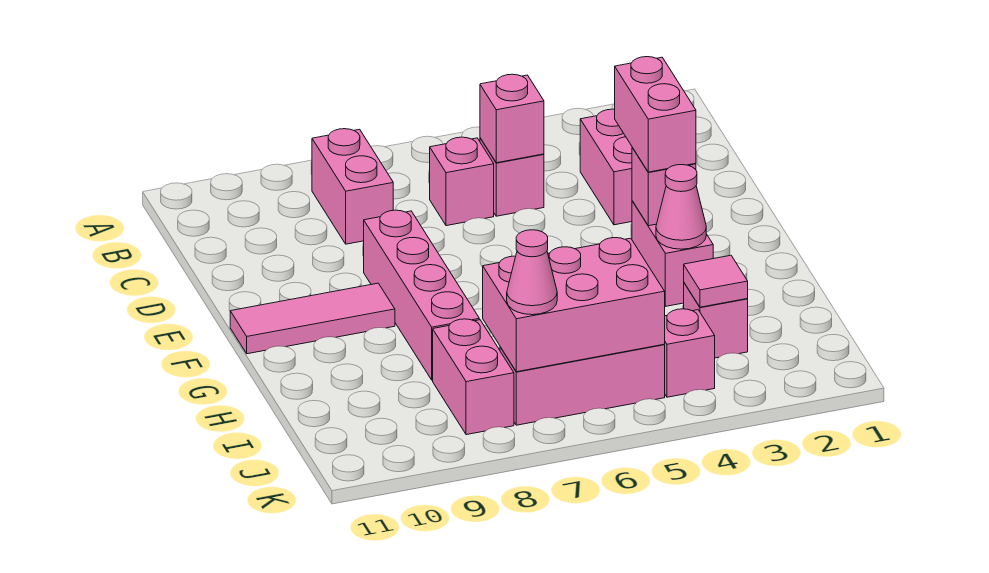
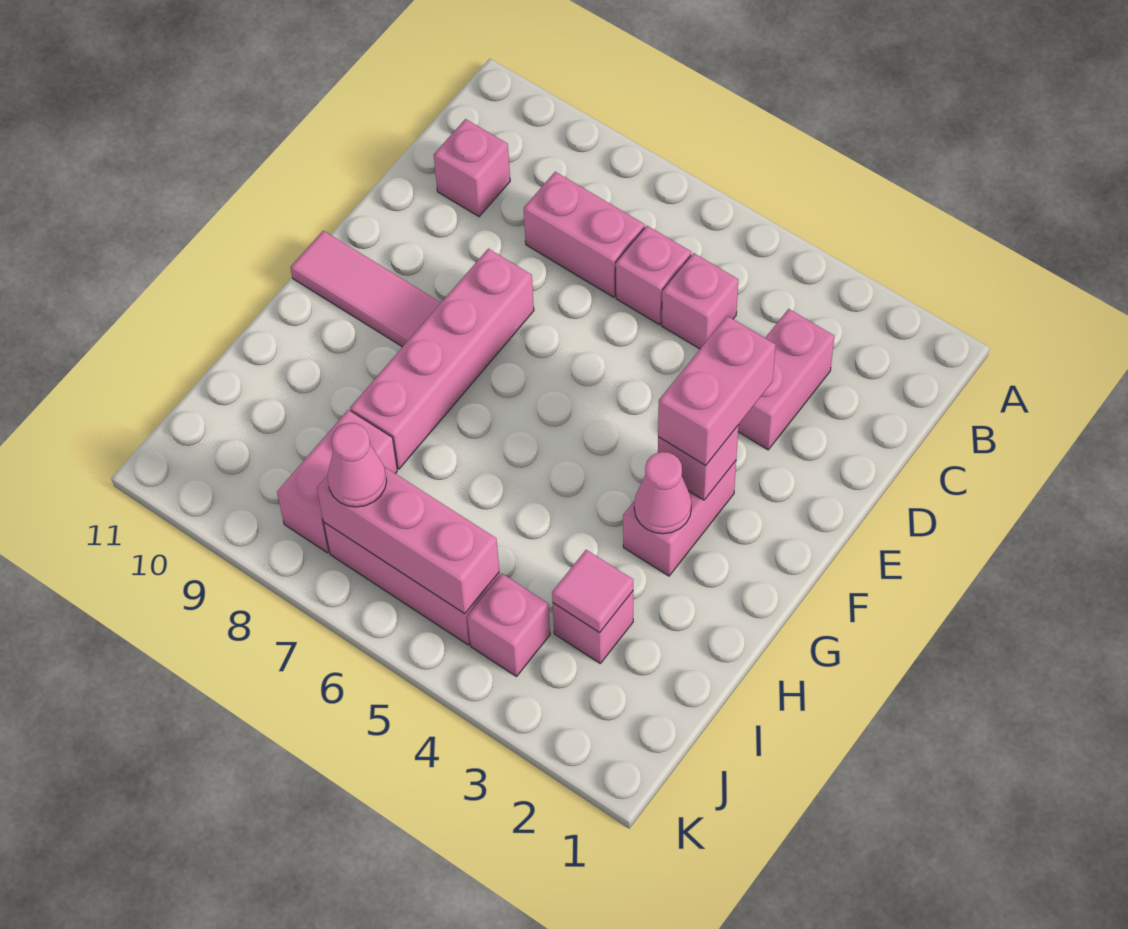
pink brick B8:C8 level 1 -> pink brick C7:C8 level 1
pink brick C5 level 2 -> pink brick C10 level 1
pink brick I5:J7 level 2 -> pink brick J5:J7 level 2

